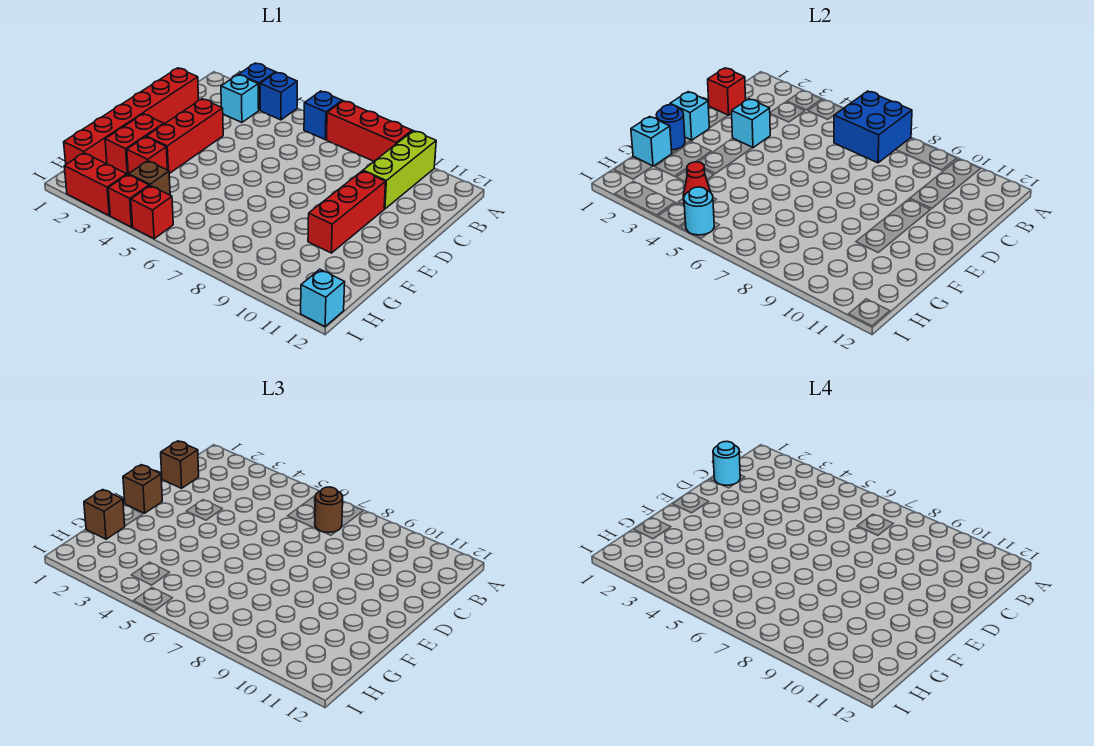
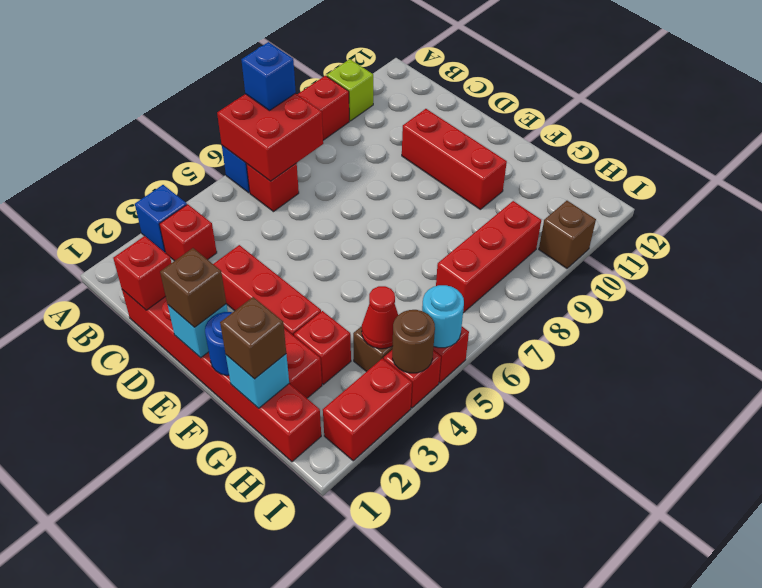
blue brick A4 level 1 -> blue brick A7 level 3
blue brick A6:B7 level 2 -> red brick A6:B7 level 2
lime brick A10:C10 level 1 -> lime brick A10 level 1
cyan brick B3 level 1 -> red brick B3 level 1
none -> red brick B6 level 1
brown round brick B7 level 3 -> brown round brick I4 level 2
brown brick C1 level 3 -> brown brick I10 level 1
cyan round brick C1 level 4 -> none
cyan brick D3 level 2 -> none
none -> red brick H7:H9 level 1
cyan brick I12 level 1 -> none

